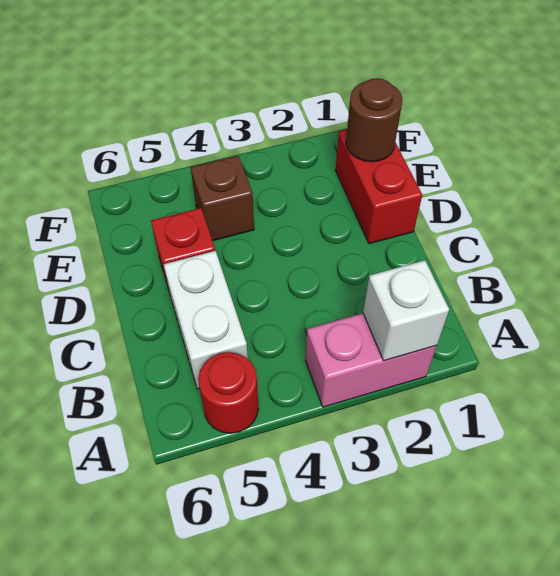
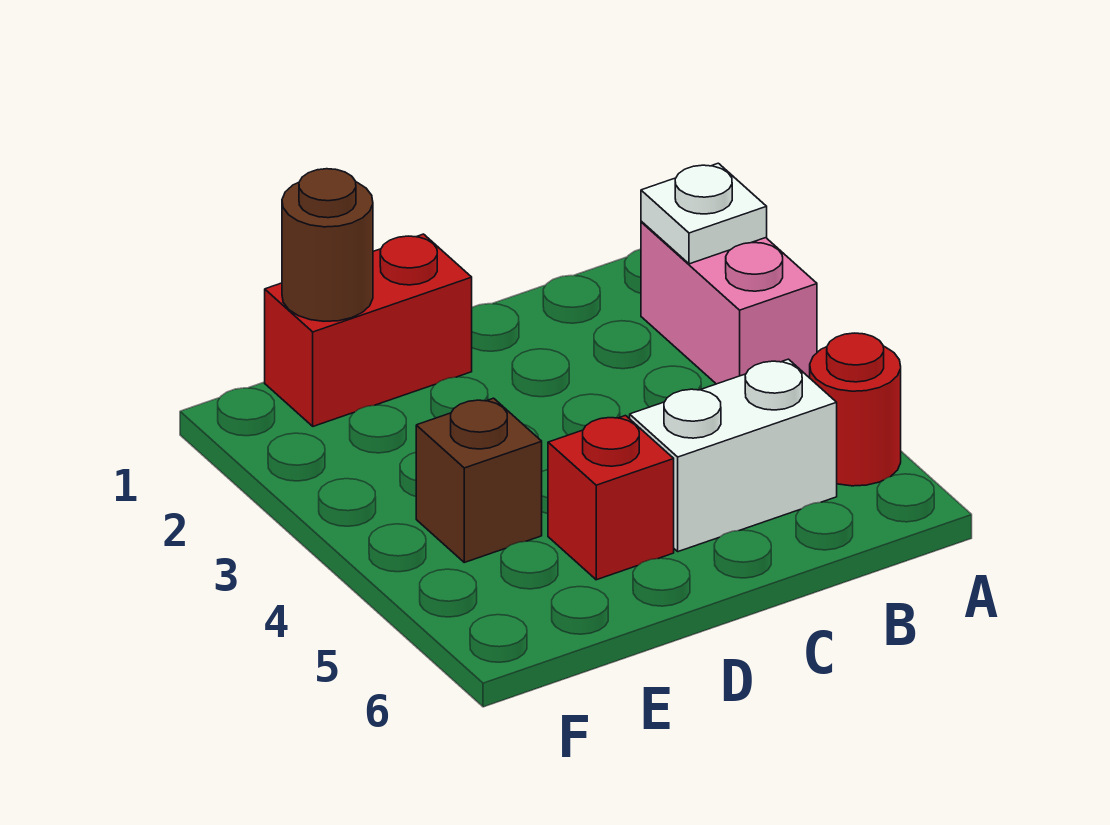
white brick A2 level 2 -> white plate A2 level 2

